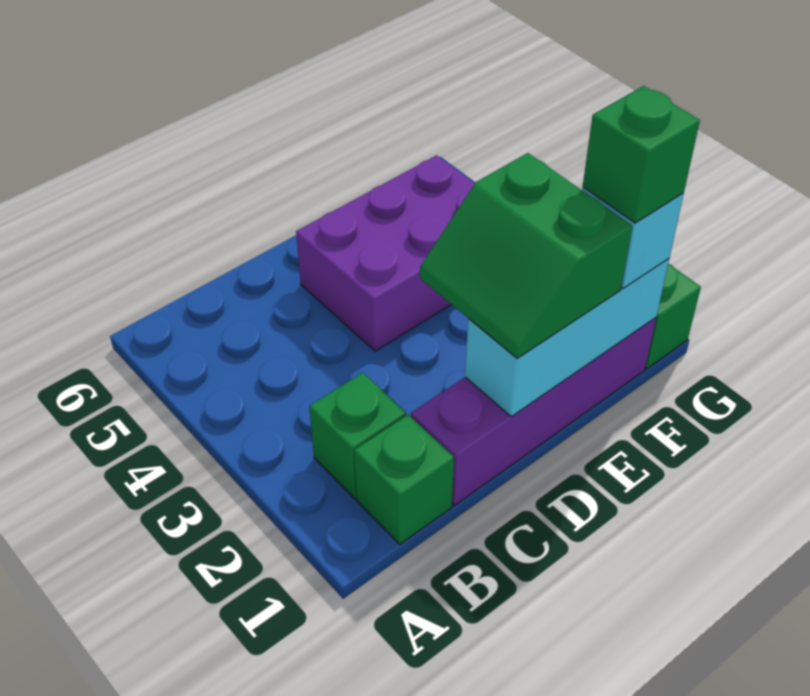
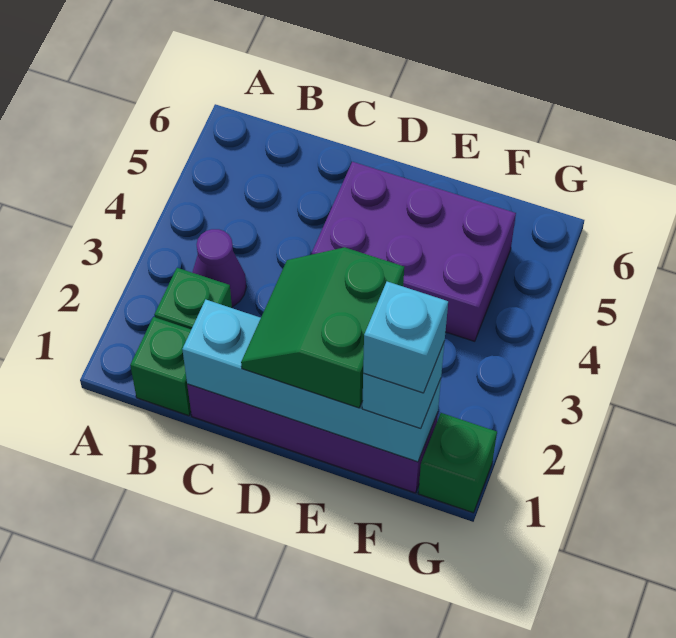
none -> purple cone B3 level 1
cyan brick D1:F1 level 2 -> cyan brick C1:F1 level 2
green brick F1 level 4 -> cyan brick F1 level 4

